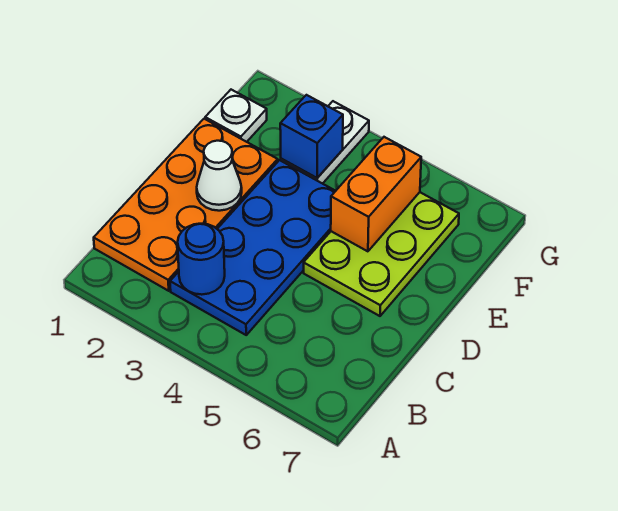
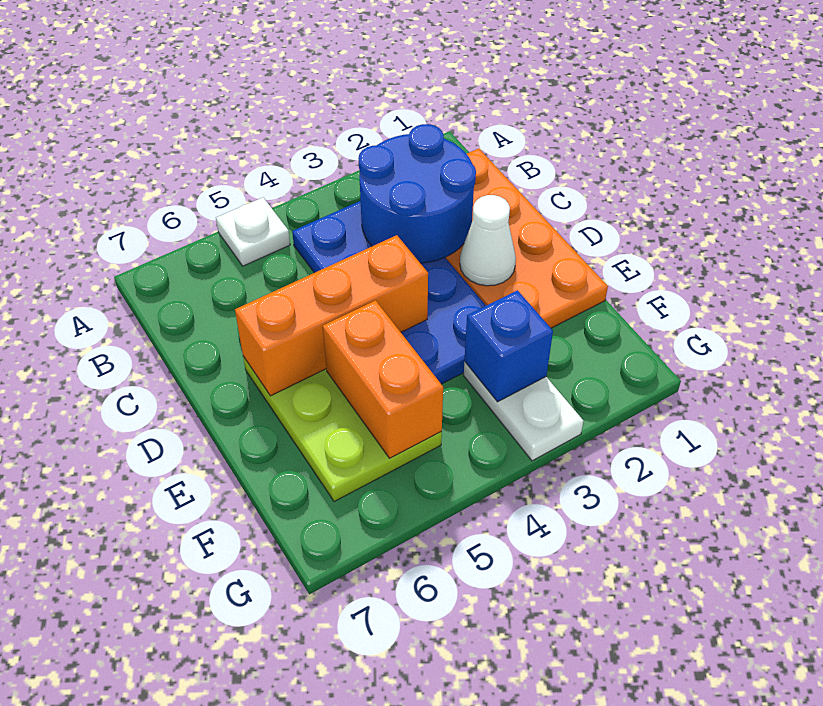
blue round brick B3 level 2 -> blue round brick B2:C3 level 2
none -> orange brick D4:D6 level 2
white plate F1 level 1 -> white plate A5 level 1

